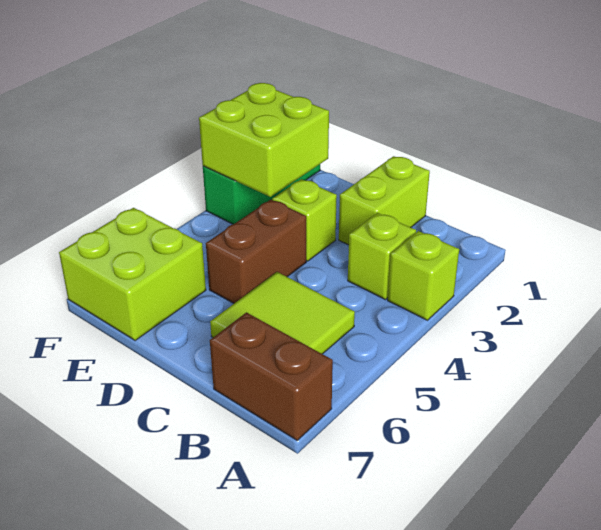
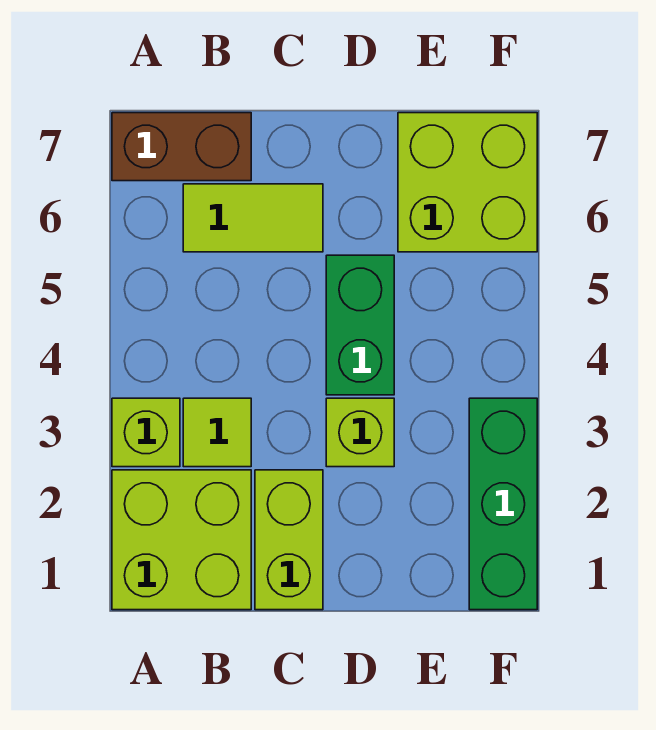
lime brick B3 level 1 -> lime tile B3 level 1
lime tile B5:C6 level 1 -> lime tile B6:C6 level 1
brown brick D4:D5 level 1 -> green brick D4:D5 level 1
lime brick E2:F3 level 2 -> lime brick A1:B2 level 1

